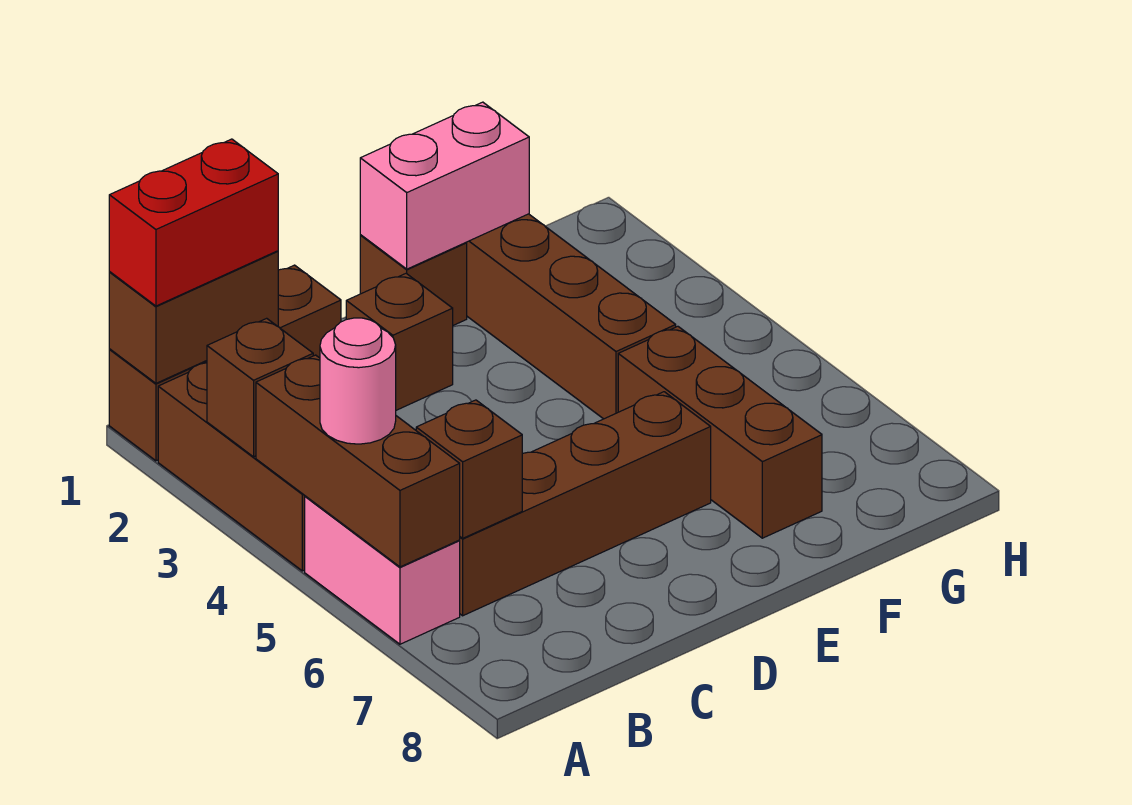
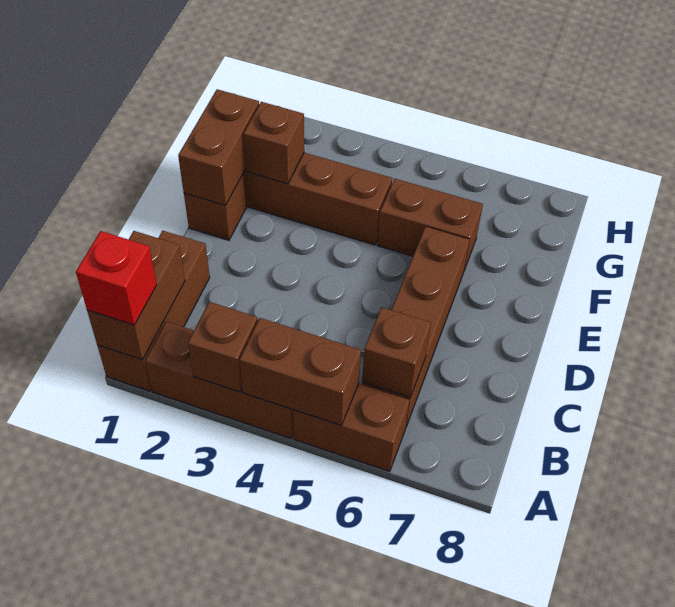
red brick A1:B1 level 3 -> red brick A1 level 3
brown brick A4:A6 level 2 -> brown brick A4:A5 level 2
pink brick A5:A6 level 1 -> brown brick A5:A6 level 1
pink round brick A5 level 3 -> none
brown brick D2 level 1 -> brown brick F2 level 2
pink brick E1:F1 level 2 -> brown brick E1:F1 level 2
brown brick F5:F7 level 1 -> brown brick F5:F6 level 1

